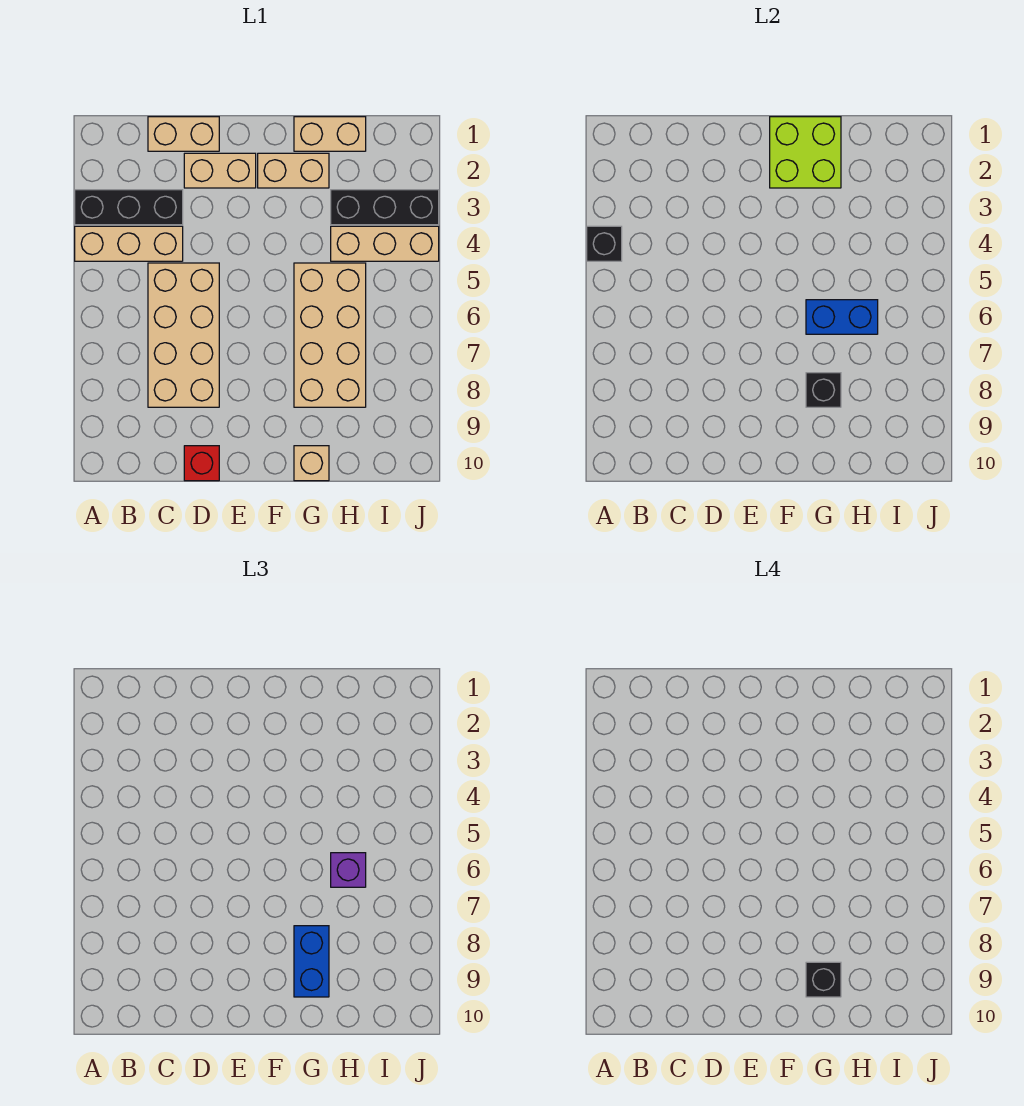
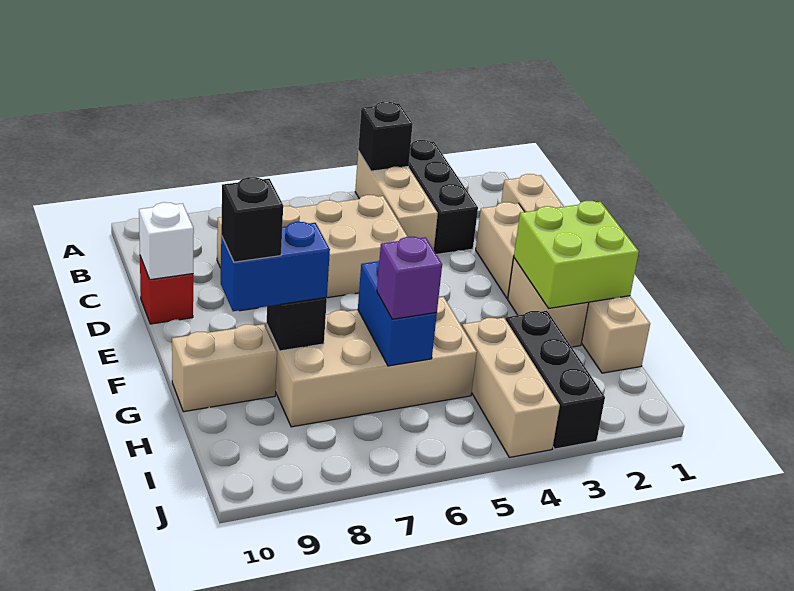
none -> white brick D10 level 2
tan brick G10 level 1 -> tan brick G9:G10 level 1

